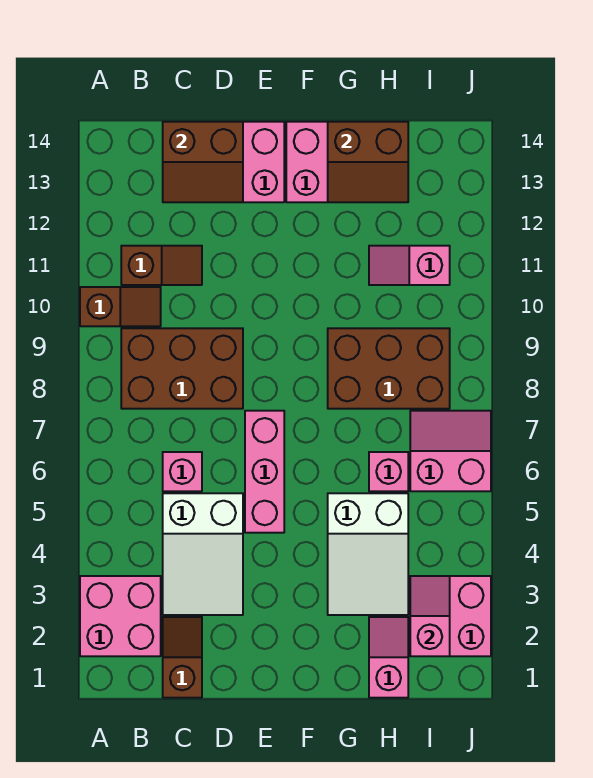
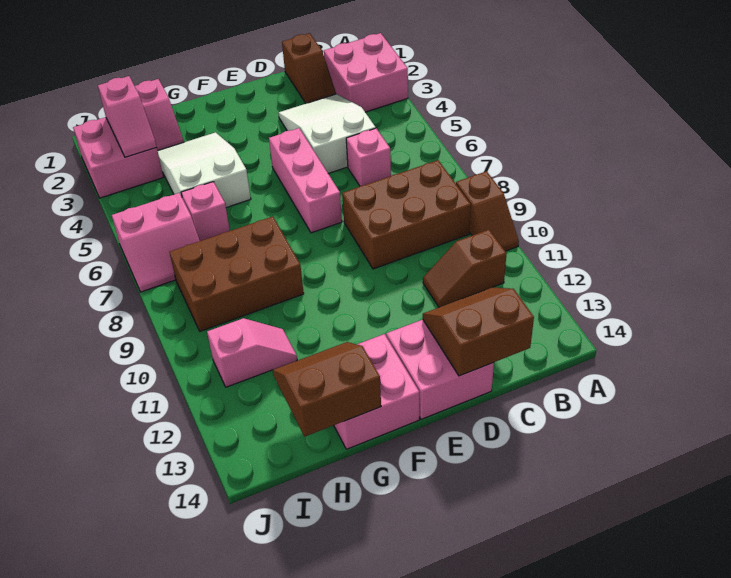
brown slope A10:B10 level 1 top A -> brown slope A9:A10 level 1 top 9

